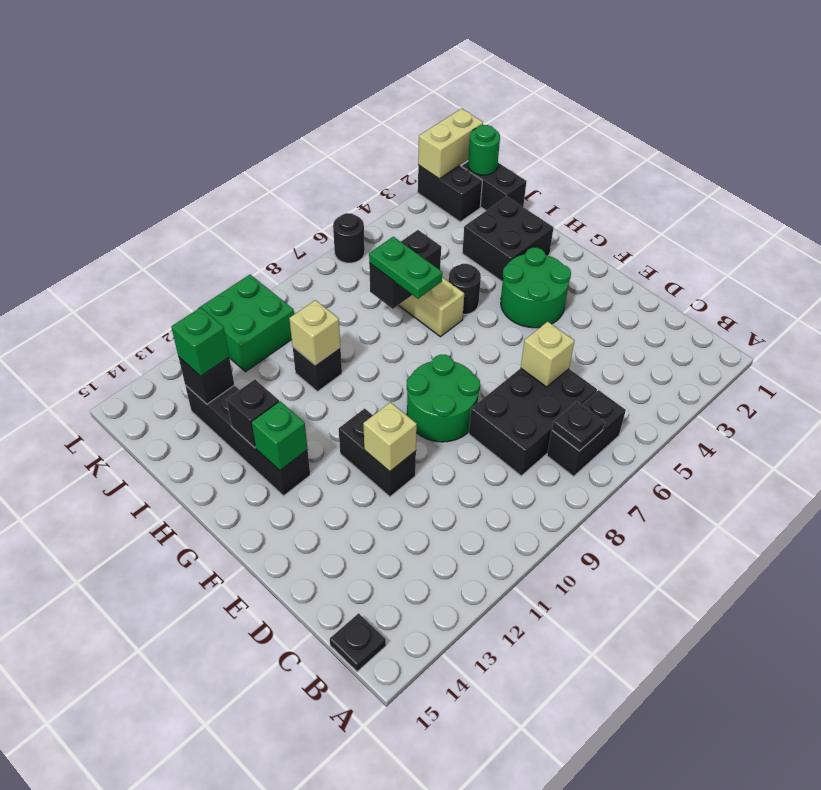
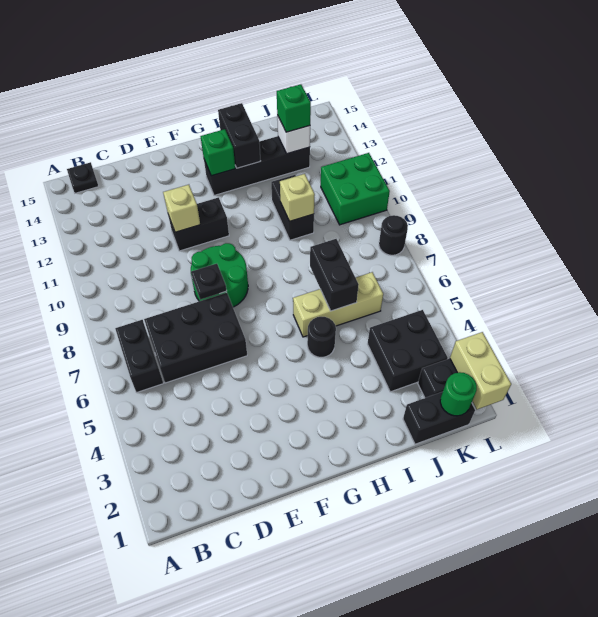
black plate B7 level 2 -> black plate E8 level 2
black brick C6:D8 level 1 -> black brick C6:E7 level 1
tan brick D6 level 2 -> none
green round brick F3:G4 level 1 -> none
black brick H2:I3 level 1 -> black brick J3:K4 level 1
green plate H7:I7 level 3 -> none
black brick H13 level 2 -> black brick H13:H14 level 2
black brick I10 level 1 -> black brick I10:I11 level 1
black brick J13 level 2 -> white brick J13 level 2
black round brick L6 level 1 -> black round brick L8 level 1

